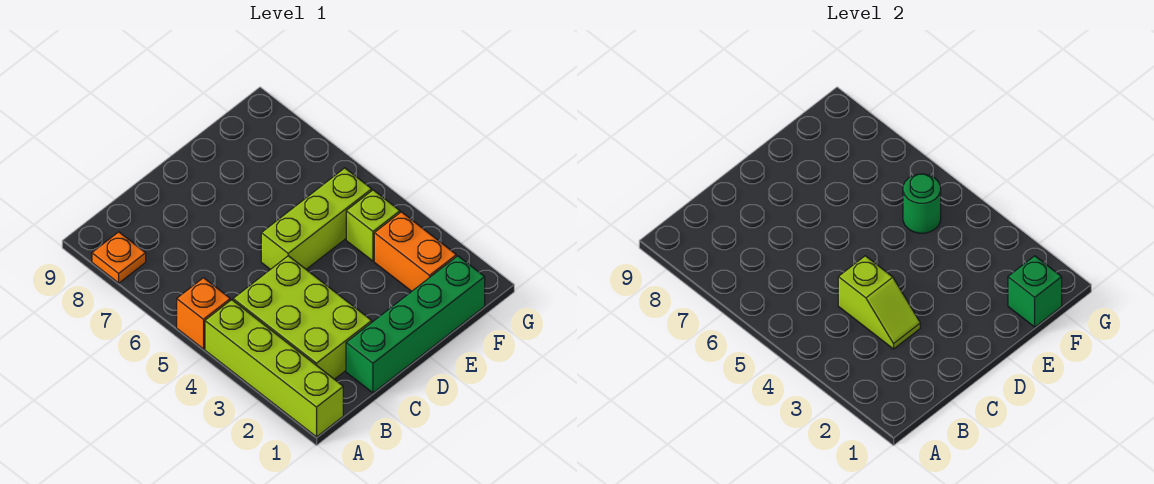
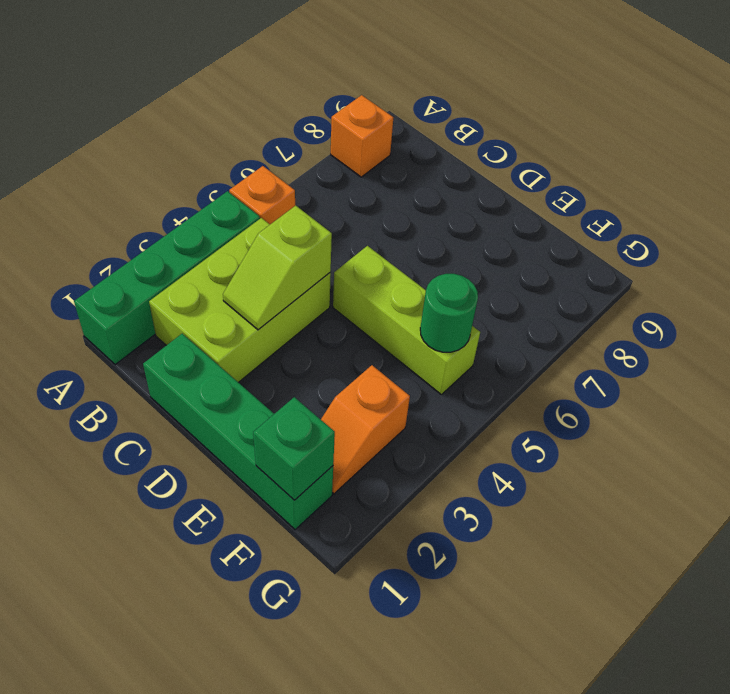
lime brick A1:A4 level 1 -> green brick A1:A4 level 1
orange plate A8 level 1 -> orange brick A8 level 1
orange brick F2:F3 level 1 -> orange slope F2:F3 level 1 top 3
lime brick F4 level 1 -> none

